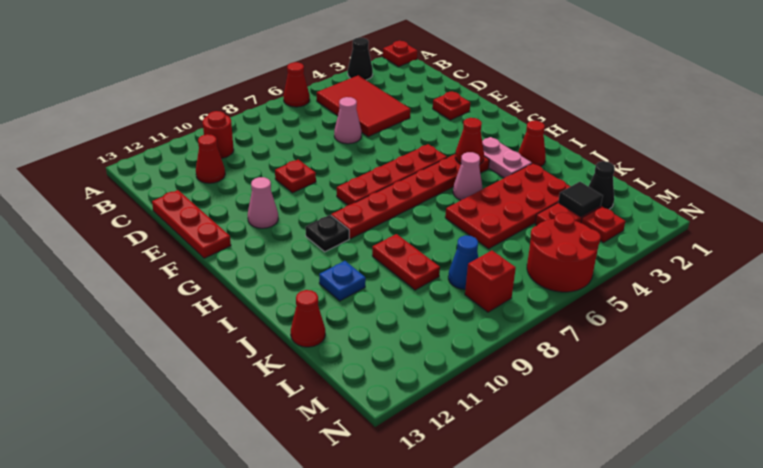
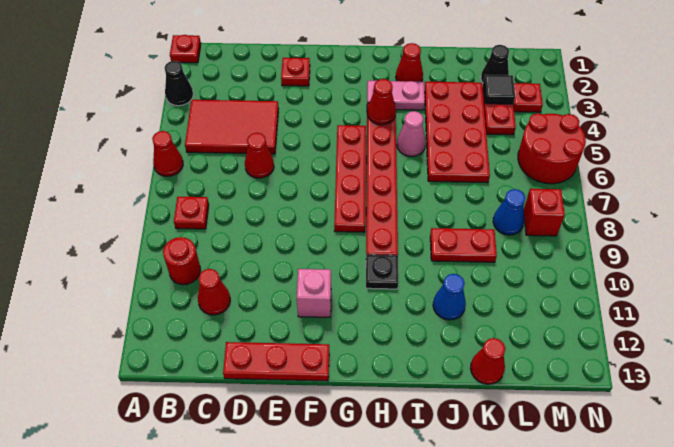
pink cone D6 level 1 -> red cone D6 level 1
red plate E9 level 1 -> red plate B8 level 1
pink cone F11 level 1 -> pink brick F11 level 1
blue plate J11 level 1 -> blue cone J11 level 1

